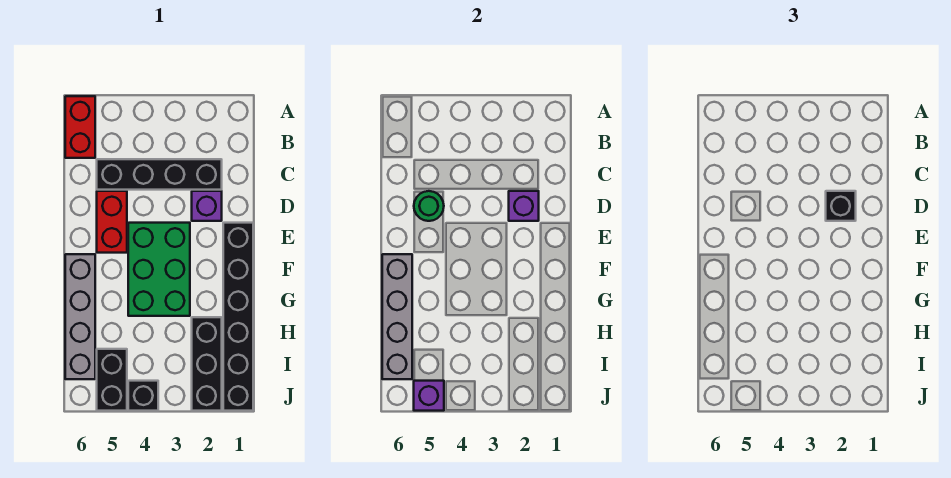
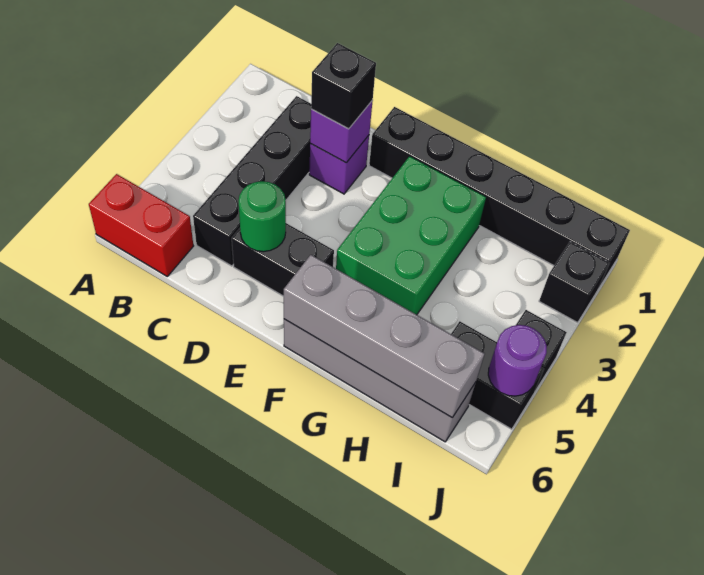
red brick D5:E5 level 1 -> black brick D5:E5 level 1
green brick E3:G4 level 1 -> green brick F2:G4 level 1
black brick H2:J2 level 1 -> black brick J2 level 1
purple brick J5 level 2 -> purple round brick J5 level 2

